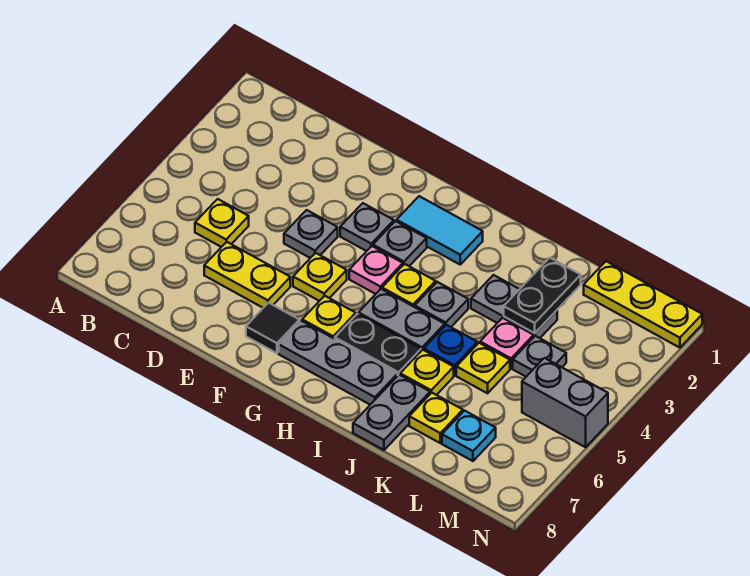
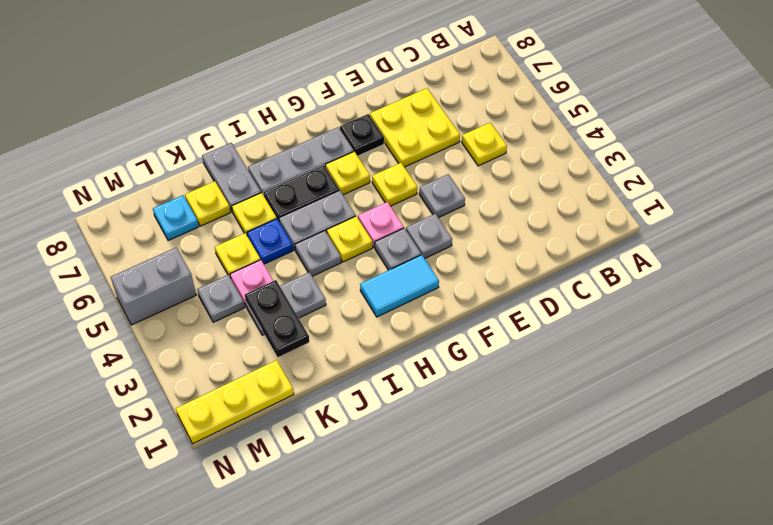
yellow plate D6:E6 level 1 -> yellow plate D6:E7 level 1
black tile F7 level 1 -> black plate F7 level 1

